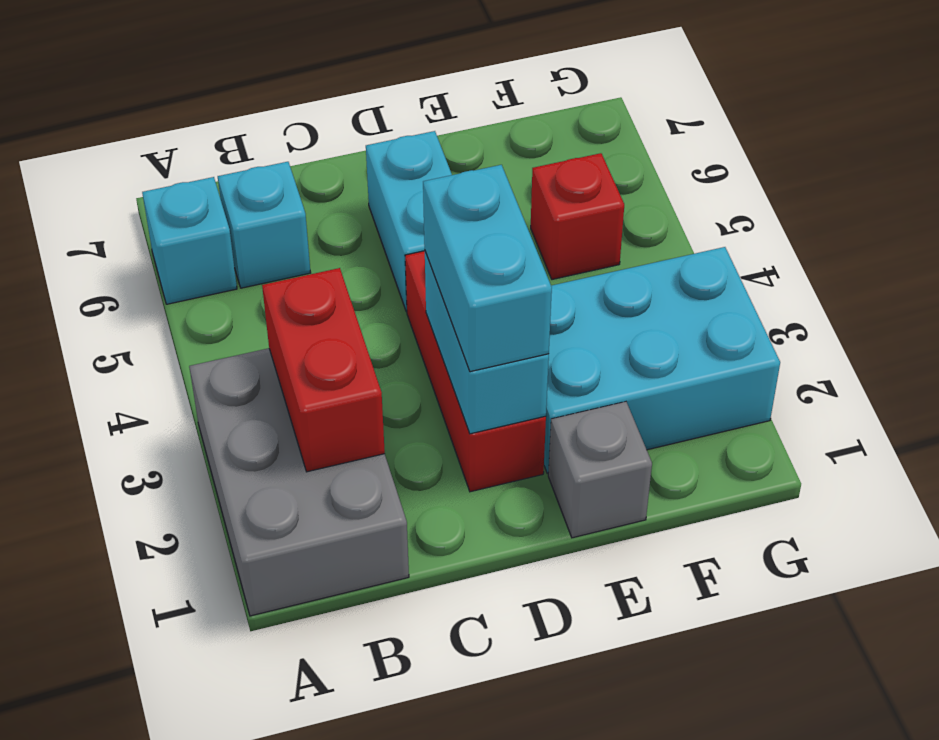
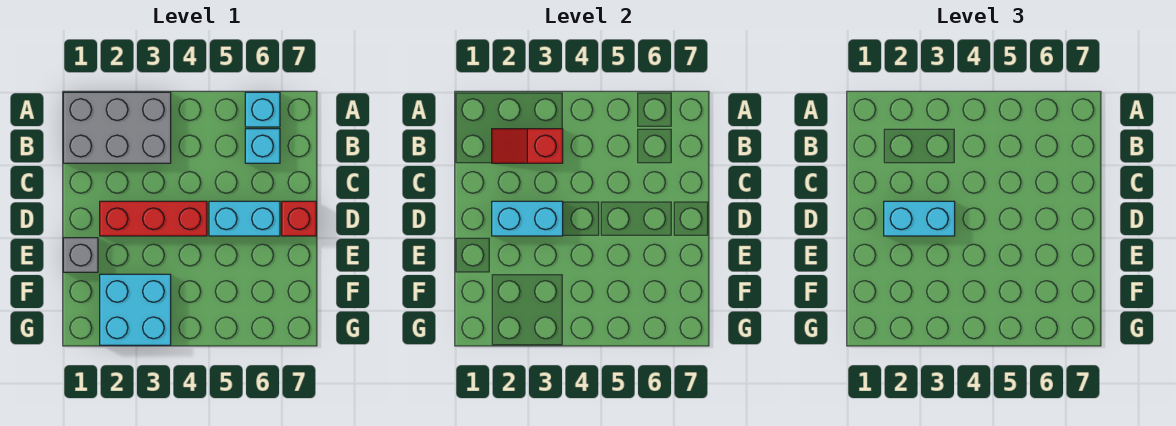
red brick B2:B3 level 2 -> red slope B2:B3 level 2 top 3
cyan brick E2:G3 level 1 -> cyan brick F2:G3 level 1
red brick F5 level 1 -> red brick D7 level 1

